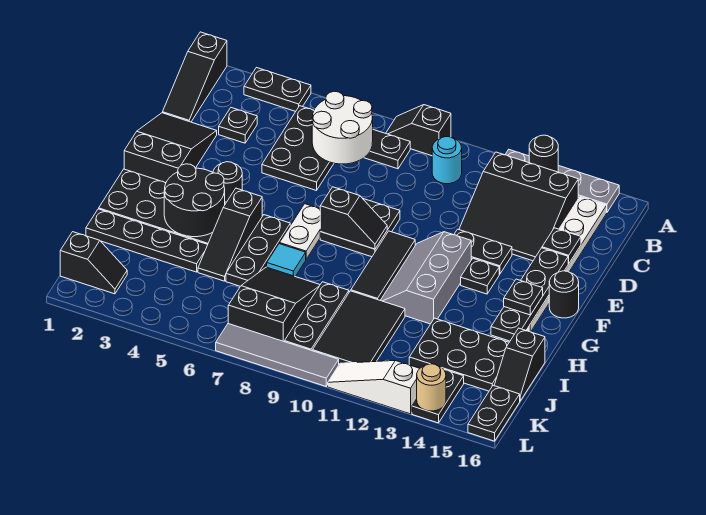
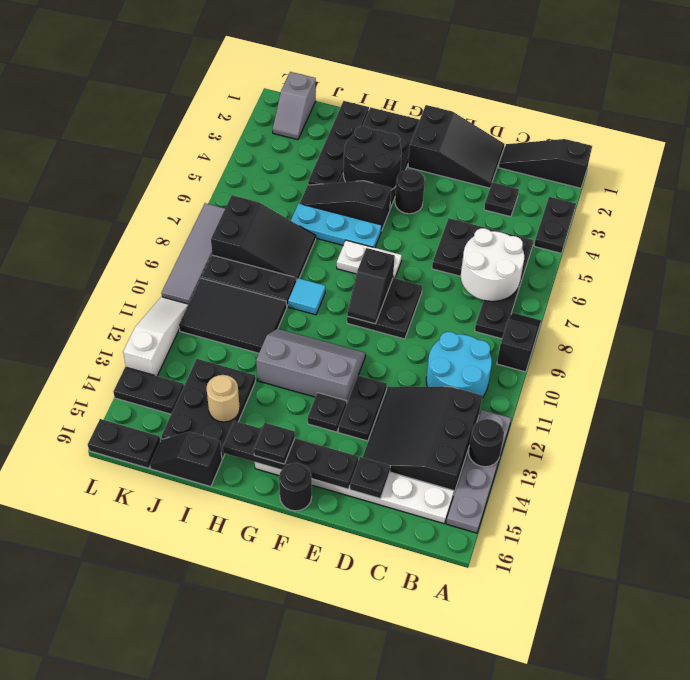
cyan round brick B10 level 1 -> cyan round brick B10:C11 level 1
black tile F10:H10 level 1 -> none
black plate G6:I6 level 1 -> cyan plate G6:I6 level 1
cyan tile H7 level 1 -> cyan tile H9 level 1
black slope K1:K2 level 1 top 1 -> grey slope K1:K2 level 1 top 1
tan round brick L14 level 2 -> tan round brick I14 level 2

